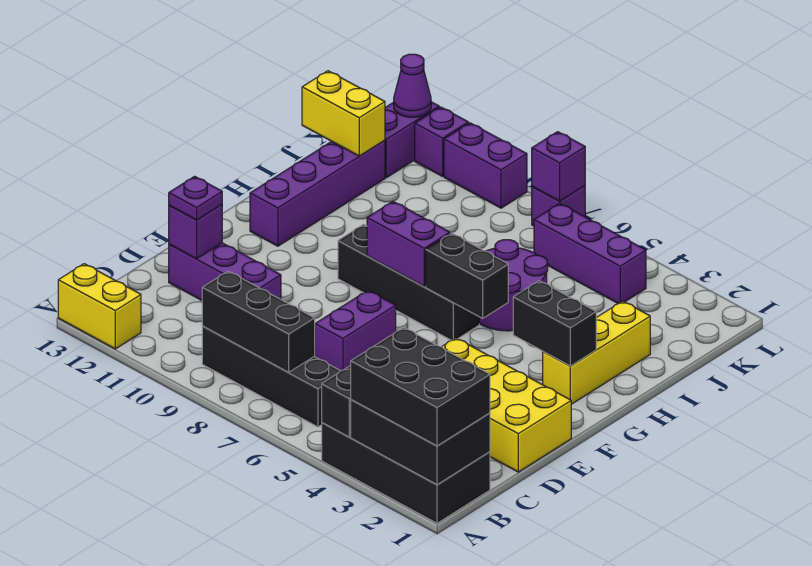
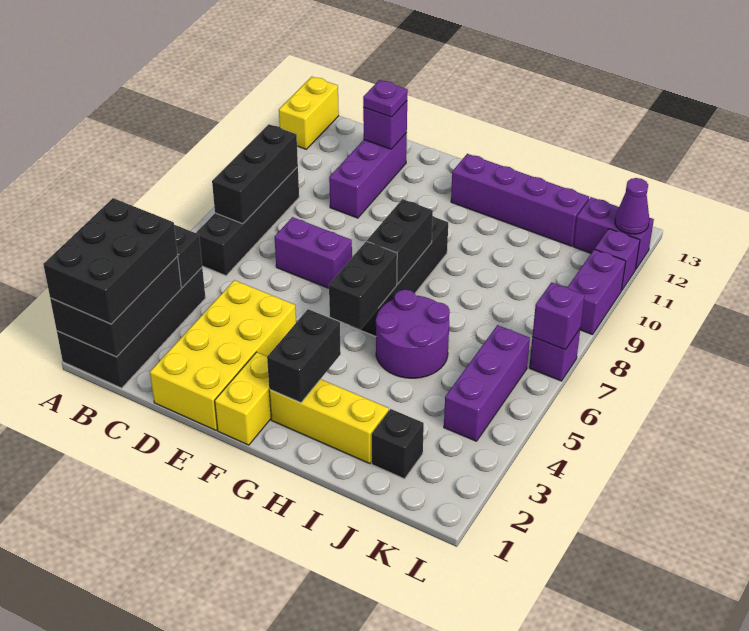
purple brick G7:G8 level 2 -> black brick G7:G8 level 2
none -> black brick J2 level 1
yellow brick J12:J13 level 2 -> yellow brick F1:F2 level 1

